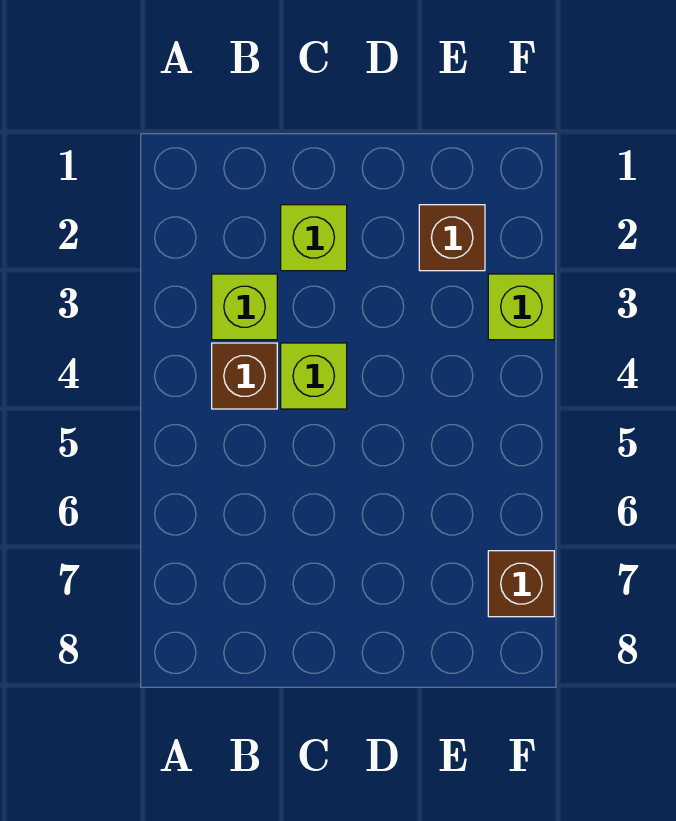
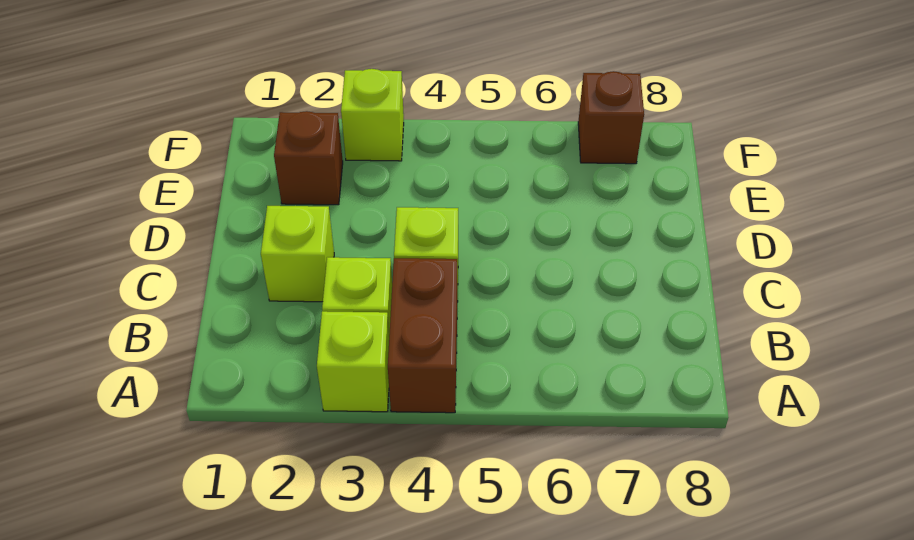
none -> lime brick A3 level 1
brown brick B4 level 1 -> brown brick A4:B4 level 1

